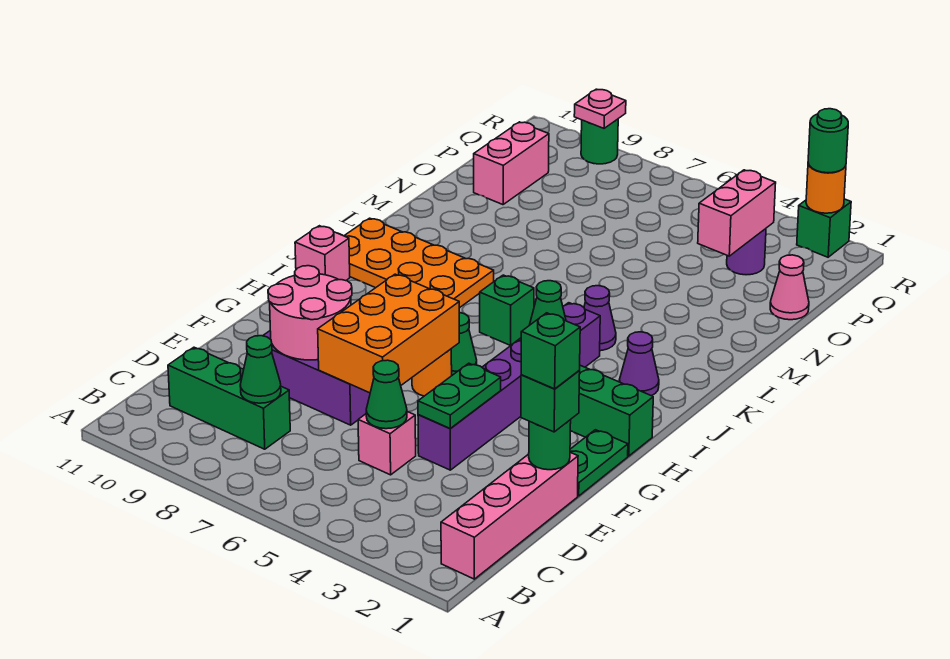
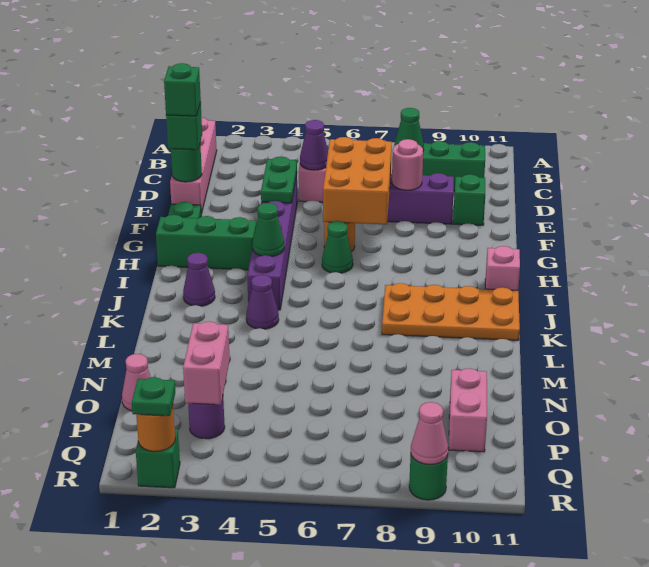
green cone D5 level 2 -> purple cone D5 level 2
pink round brick E8:F9 level 2 -> pink round brick E8 level 2
green brick J6 level 1 -> green brick E10 level 1
green round brick R2 level 3 -> green plate R2 level 3
pink plate R9 level 2 -> pink cone R9 level 2

